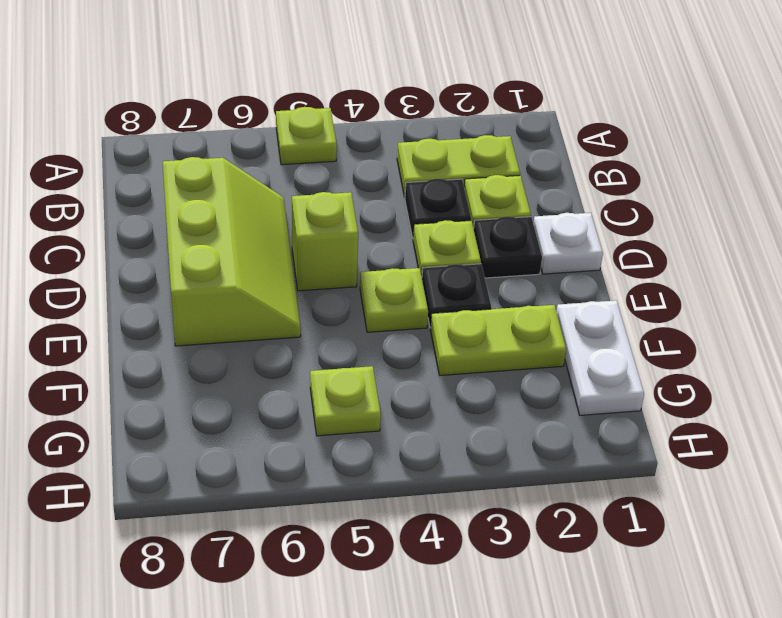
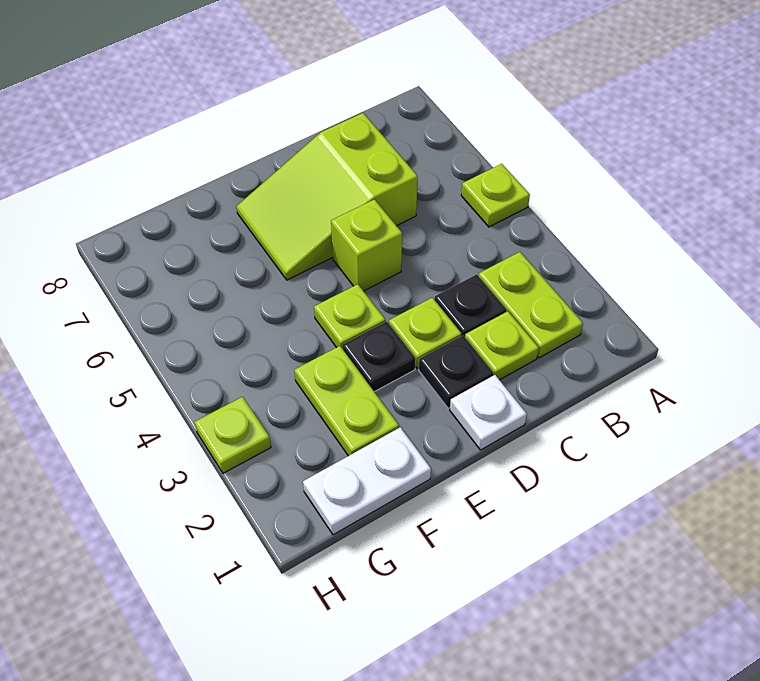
lime slope C6:E7 level 1 top 7 -> lime slope C6:E7 level 1 top C
lime plate G5 level 1 -> lime plate H3 level 1

